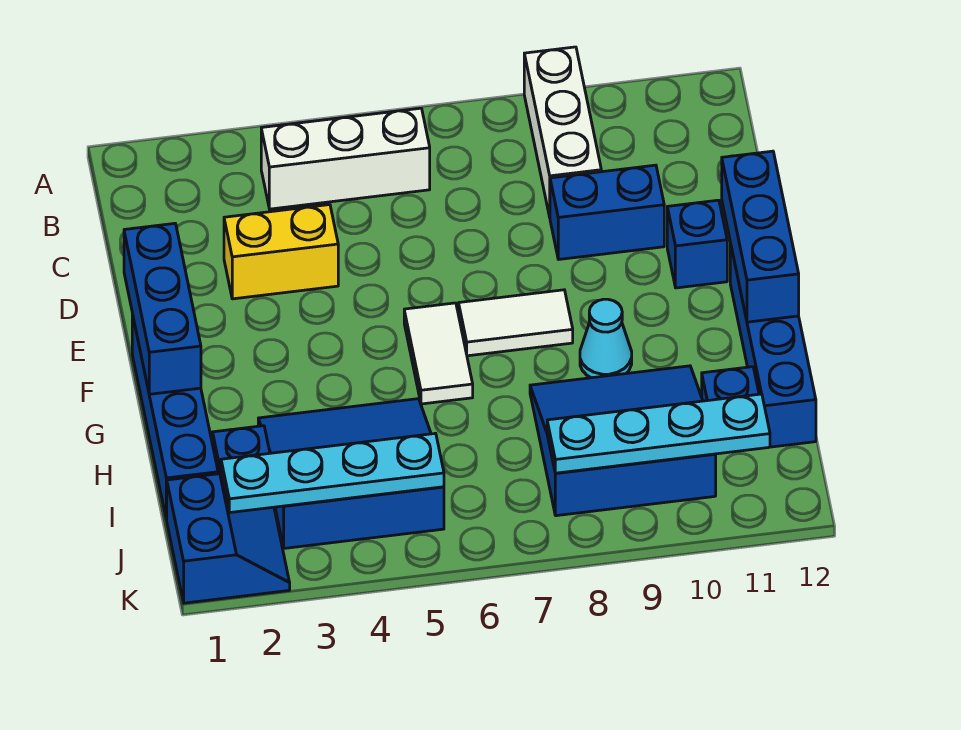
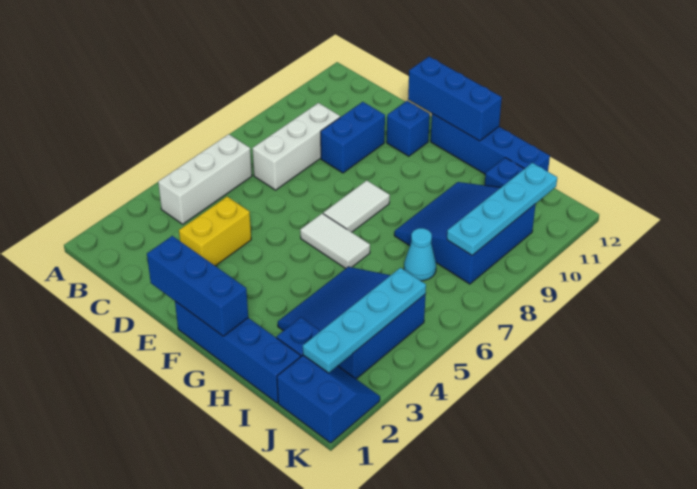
white brick A9:C9 level 1 -> white brick C7:C9 level 1
cyan cone G9 level 1 -> cyan cone I7 level 1

